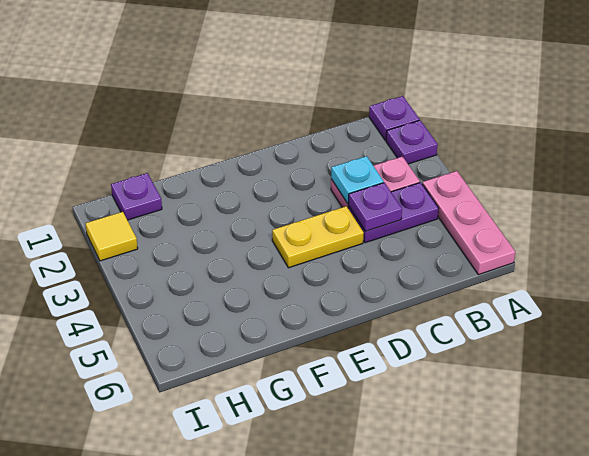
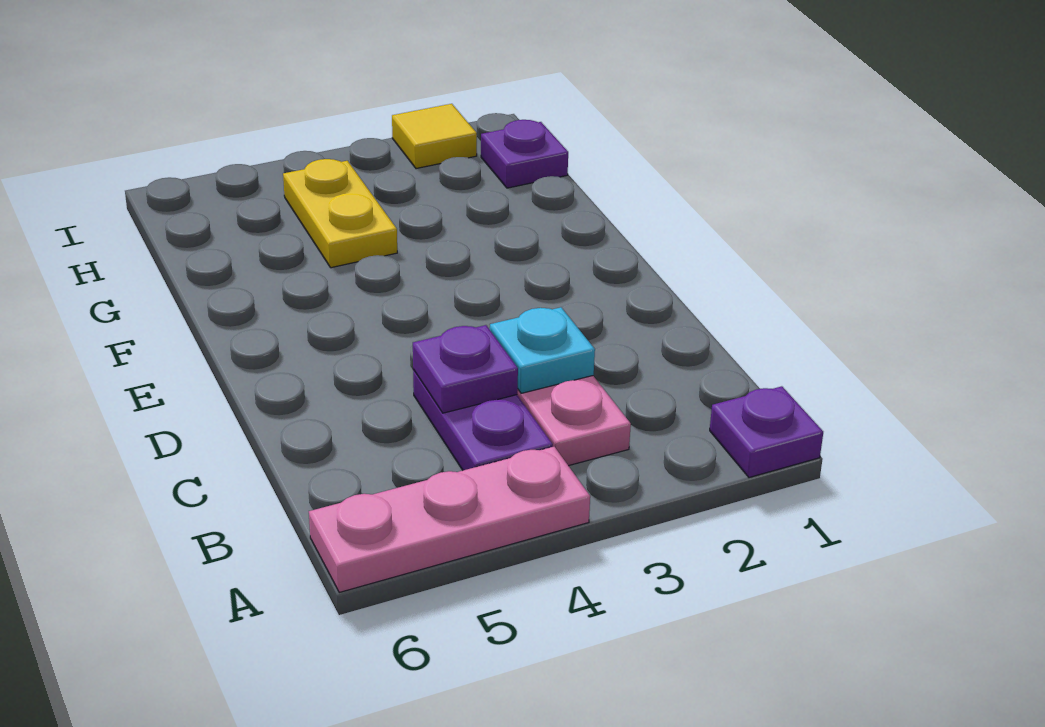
purple plate A2 level 1 -> none
yellow plate D4:E4 level 1 -> yellow plate G4:H4 level 1

